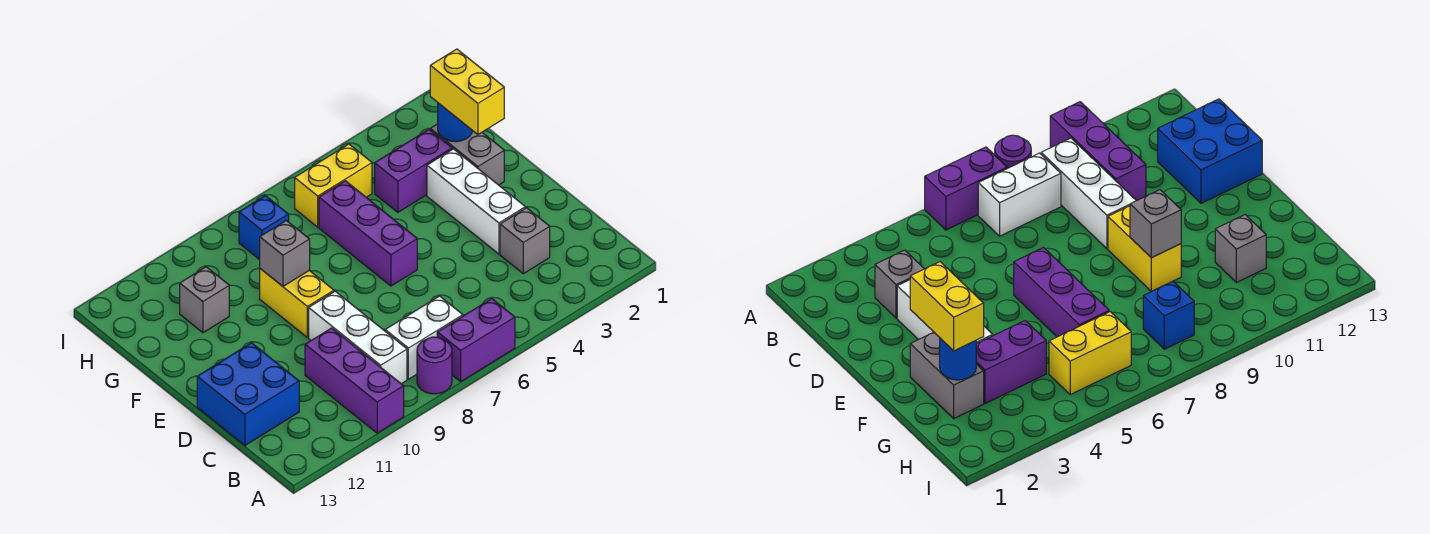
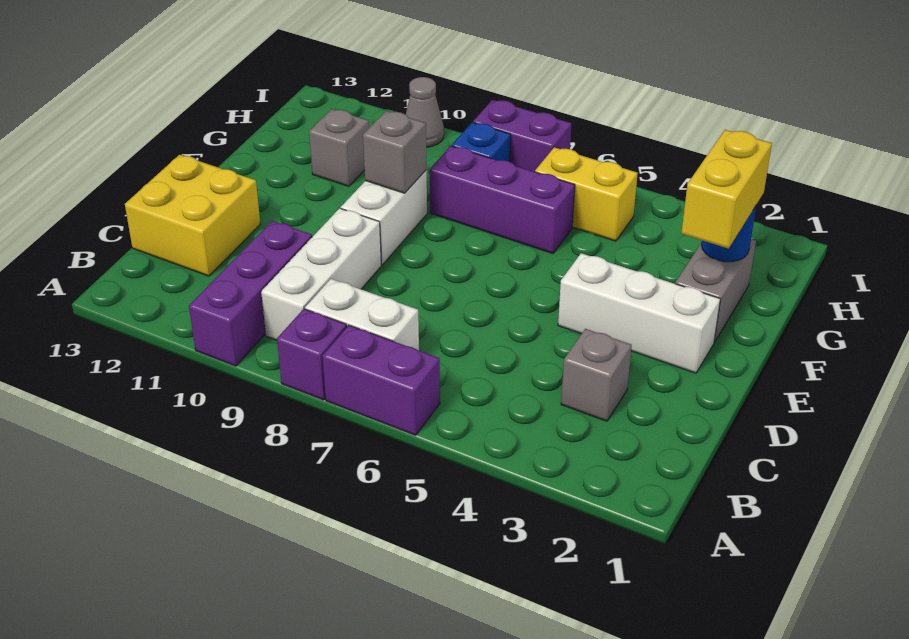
purple round brick A8 level 1 -> purple brick A8 level 1
blue brick C12:D13 level 1 -> yellow brick C12:D13 level 1
white brick D3:F3 level 1 -> white brick E2:E4 level 1
purple brick E6:G6 level 1 -> purple brick G6:G8 level 1
yellow brick E9:F9 level 1 -> white brick E9:F9 level 1
purple brick G3:G4 level 1 -> purple brick I7:I8 level 1
none -> grey cone I10 level 1

